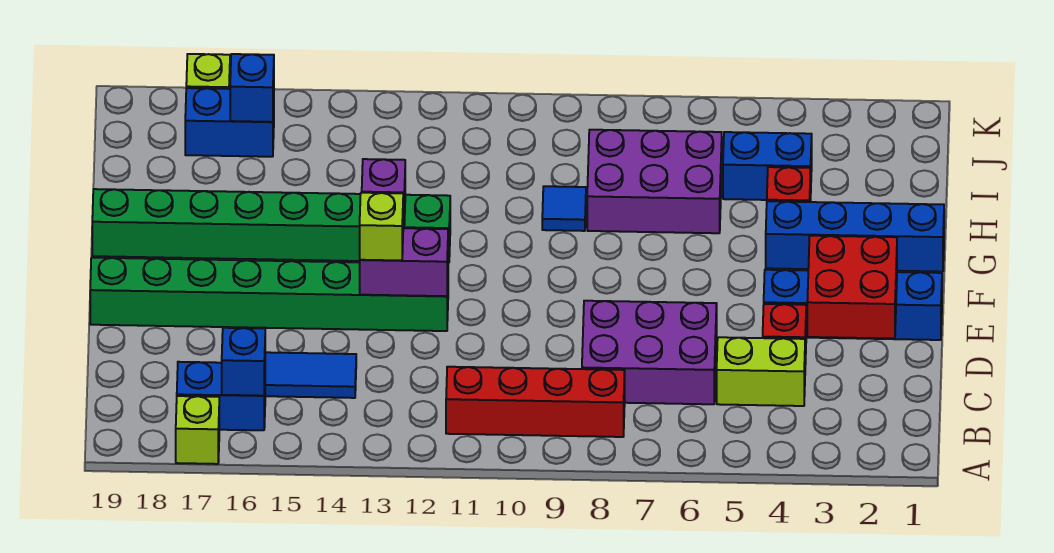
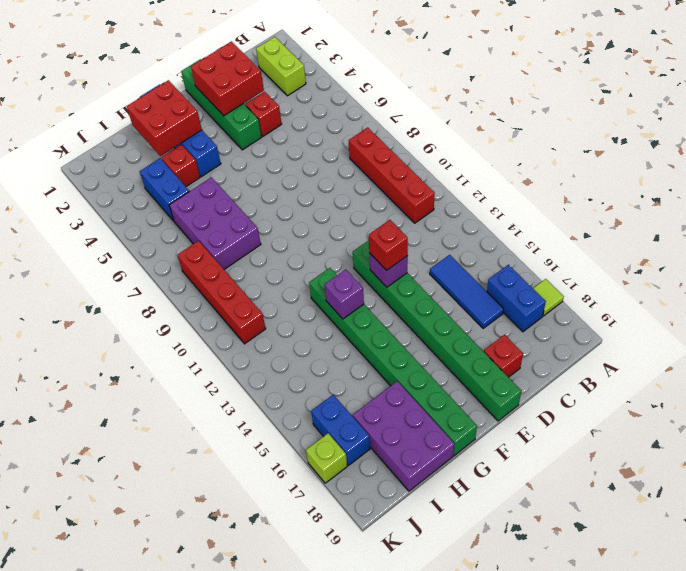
lime brick A17 level 1 -> lime tile A17 level 1
blue brick B16 level 2 -> none
lime brick C4:C5 level 1 -> lime brick B2:B3 level 1
purple brick C6:D8 level 1 -> purple brick H17:I19 level 1
none -> red brick D18 level 1
blue brick E1:E4 level 1 -> green brick E1:E4 level 1
purple brick E12:E13 level 2 -> purple brick E13 level 2
lime brick E13 level 3 -> red brick E13 level 3
none -> red brick G2:H3 level 2
blue tile H9 level 1 -> none
none -> red brick J8:J11 level 1
blue brick J16 level 2 -> none

